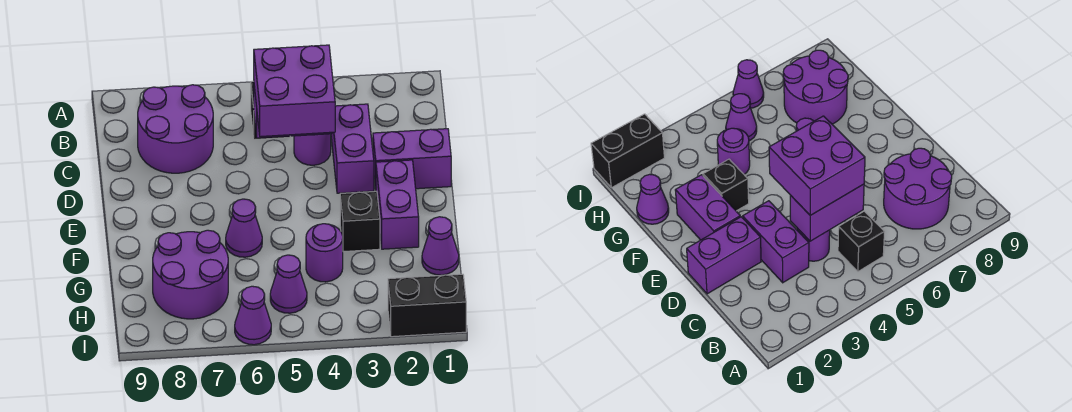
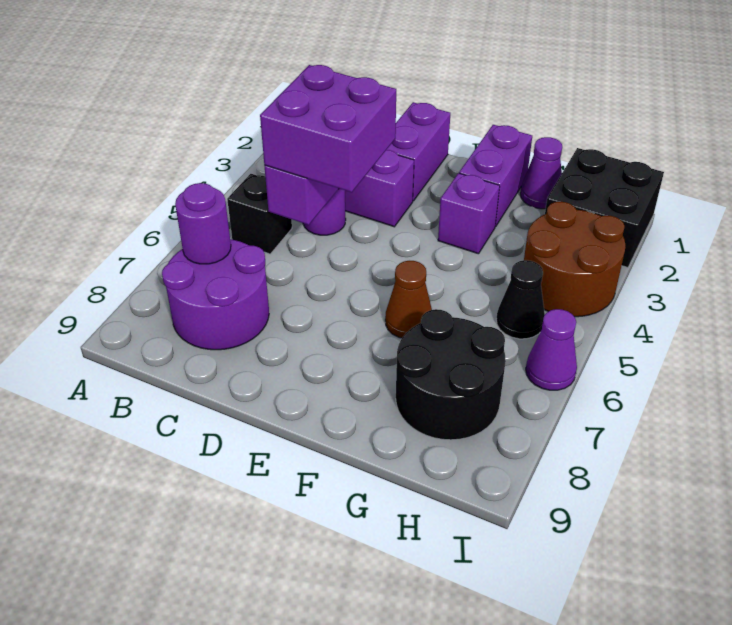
purple brick E2:F2 level 1 -> purple brick F1:F2 level 1
black brick F3 level 1 -> purple brick F3 level 1
purple cone F6 level 1 -> brown cone F6 level 1
purple round brick G4 level 1 -> purple round brick B7 level 2
purple round brick G7:H8 level 1 -> black round brick G7:H8 level 1
none -> brown round brick H3:I4 level 1
purple cone H5 level 1 -> black cone H5 level 1
black brick I1:I2 level 1 -> black brick H1:I2 level 1

